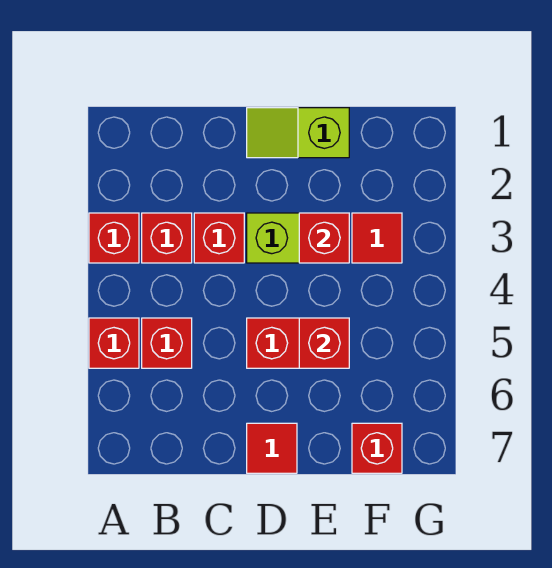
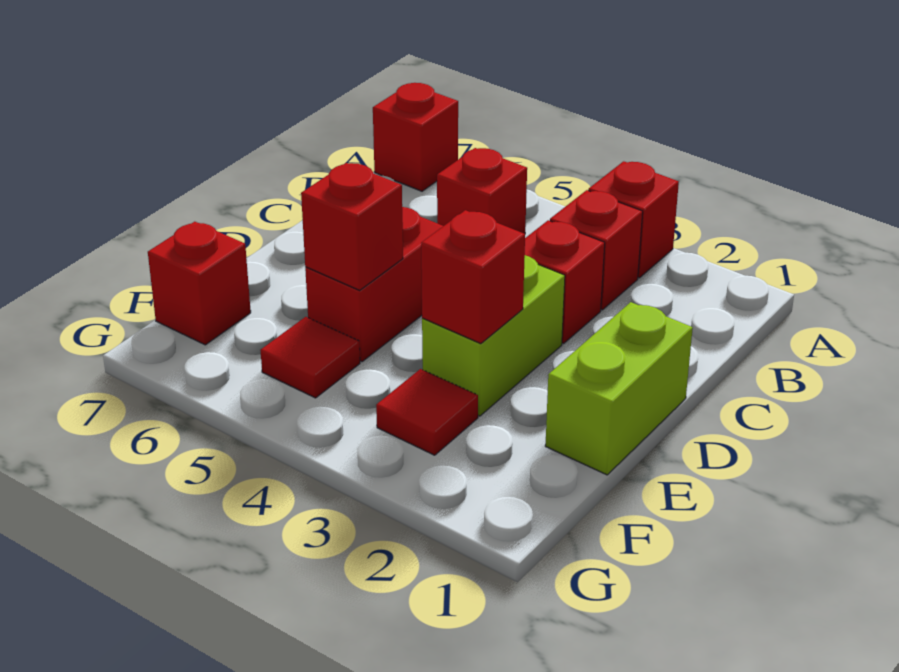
red brick A5 level 1 -> red brick A7 level 1
lime slope D1:E1 level 1 top E -> lime brick D1:E1 level 1
red tile D7 level 1 -> red tile F5 level 1

